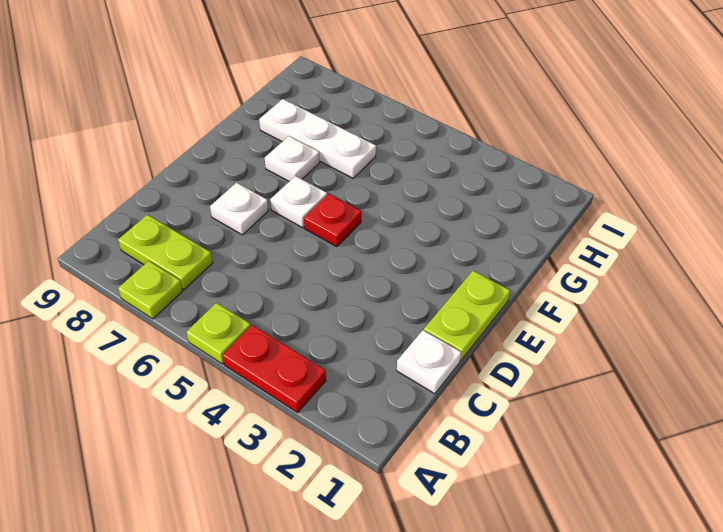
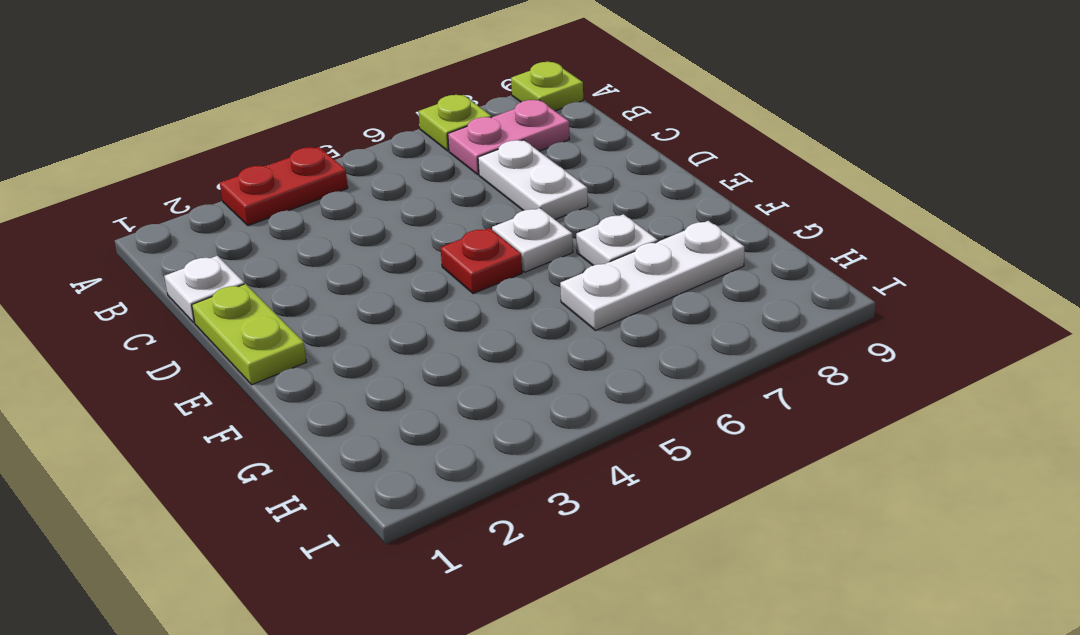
lime plate A5 level 1 -> lime plate A9 level 1
lime plate B7:B8 level 1 -> pink plate B7:B8 level 1
white plate D7 level 1 -> white plate C7:D7 level 1

